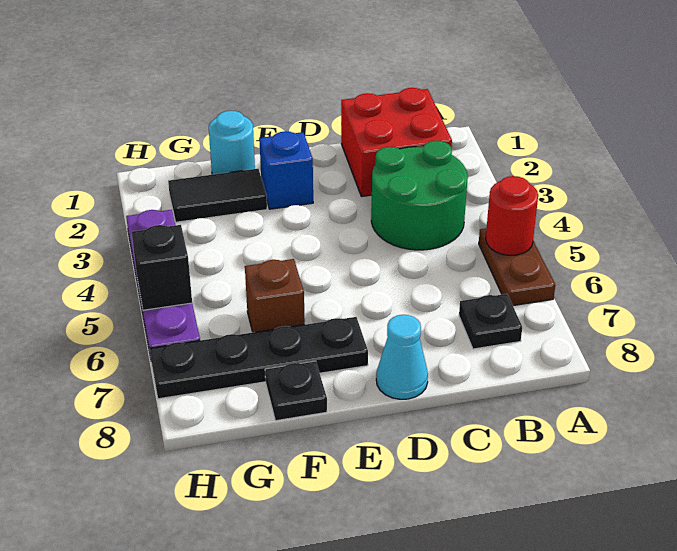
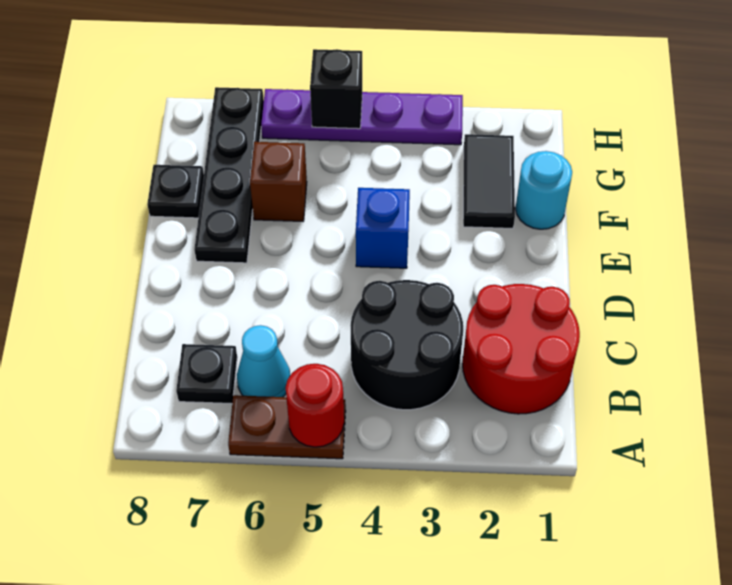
red brick B1:C2 level 1 -> red round brick B1:C2 level 1
green round brick B3:C4 level 1 -> black round brick B3:C4 level 1
cyan cone D8 level 1 -> cyan cone B6 level 1
blue brick E2 level 1 -> blue brick E4 level 1

